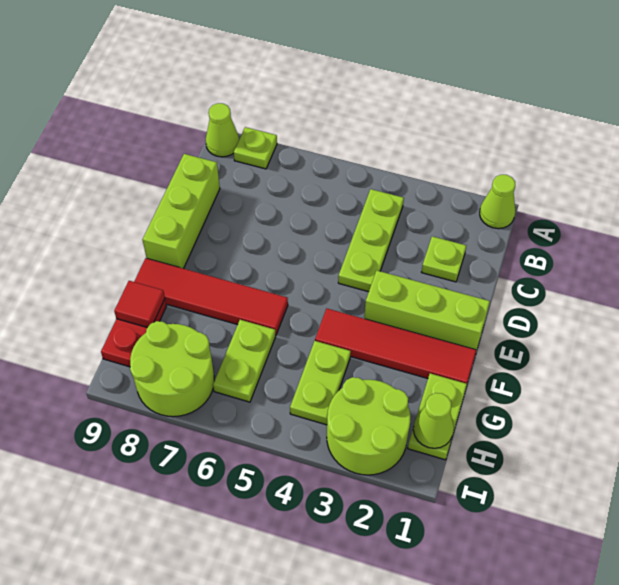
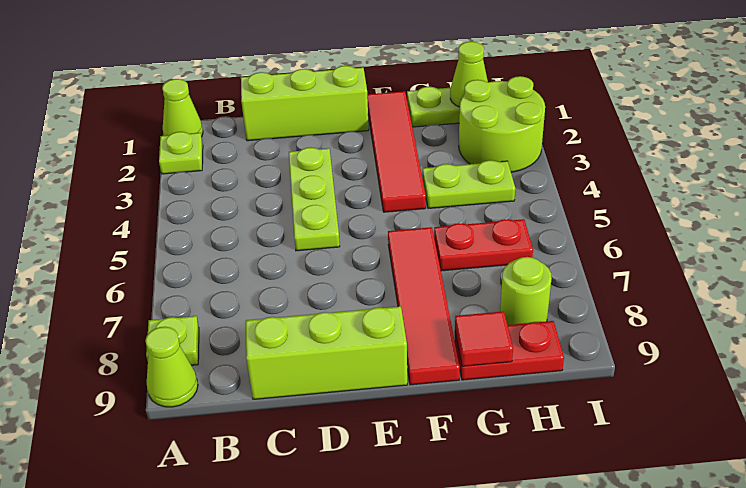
lime plate B4:D4 level 1 -> lime plate D3:D5 level 1
lime plate C2 level 1 -> lime plate A2 level 1
lime brick E1:E3 level 1 -> lime brick C1:E1 level 1
lime plate G6:H6 level 1 -> red plate G6:H6 level 1
lime round brick H7:I8 level 1 -> lime round brick H8 level 1

